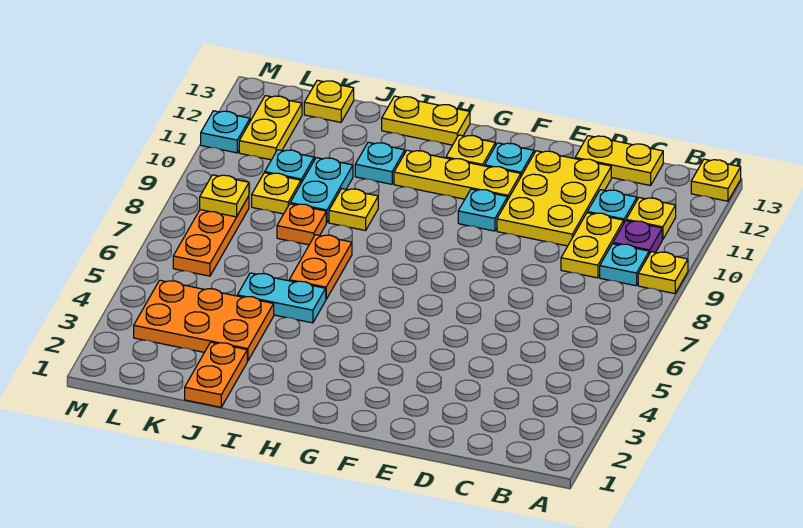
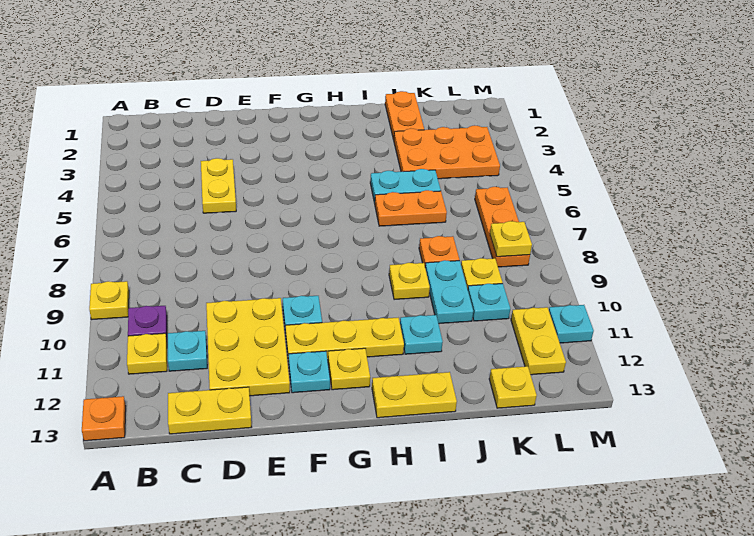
yellow plate A13 level 1 -> orange plate A13 level 1
cyan plate B9 level 1 -> none
yellow plate C9:C10 level 1 -> yellow plate D4:D5 level 1
orange plate I6:I7 level 1 -> orange plate I6:J6 level 1

